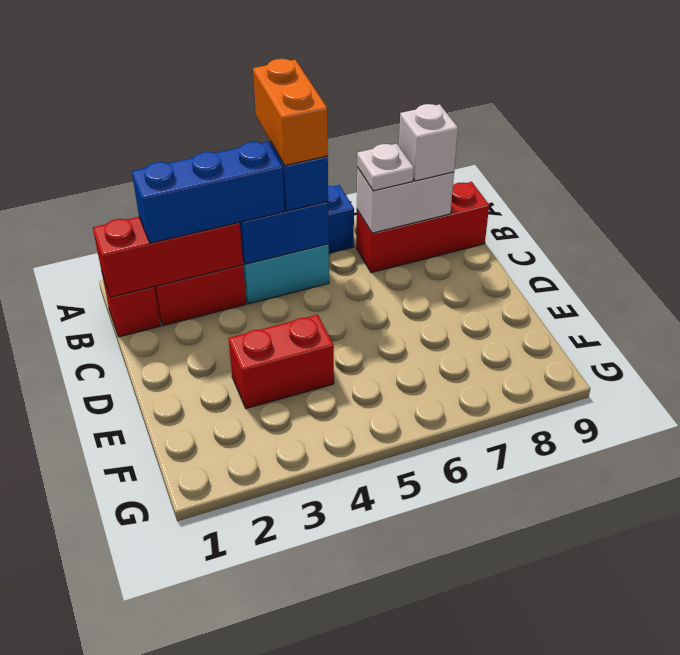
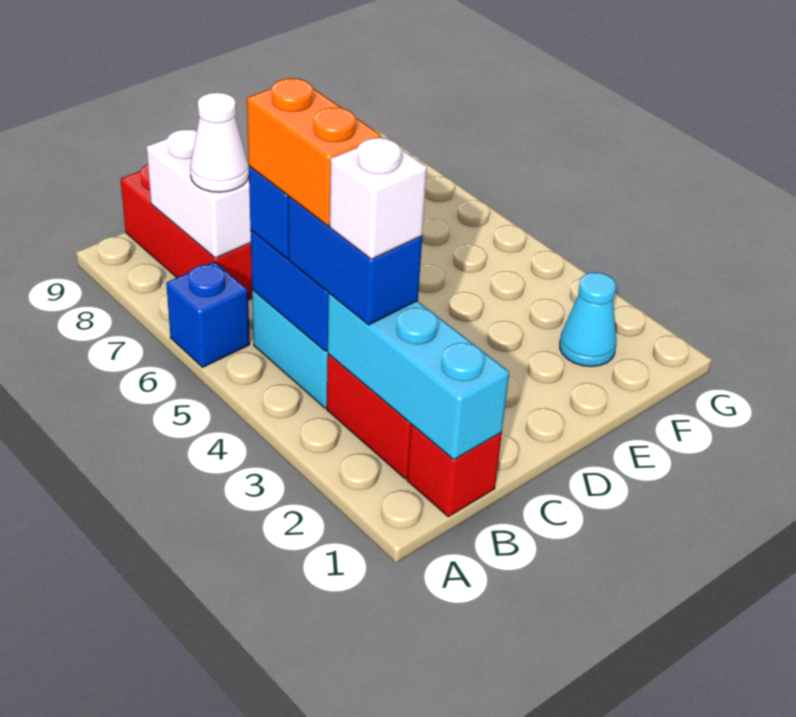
orange brick A5:B5 level 4 -> orange brick B4:B5 level 4
red brick B1:B3 level 2 -> cyan brick B1:B3 level 2
blue brick B2:B4 level 3 -> blue brick B3:B4 level 3
white plate B7 level 3 -> white cone B7 level 3
white brick B8 level 3 -> white brick B3 level 4
red brick E3:E4 level 1 -> none
none -> cyan cone F2 level 1

